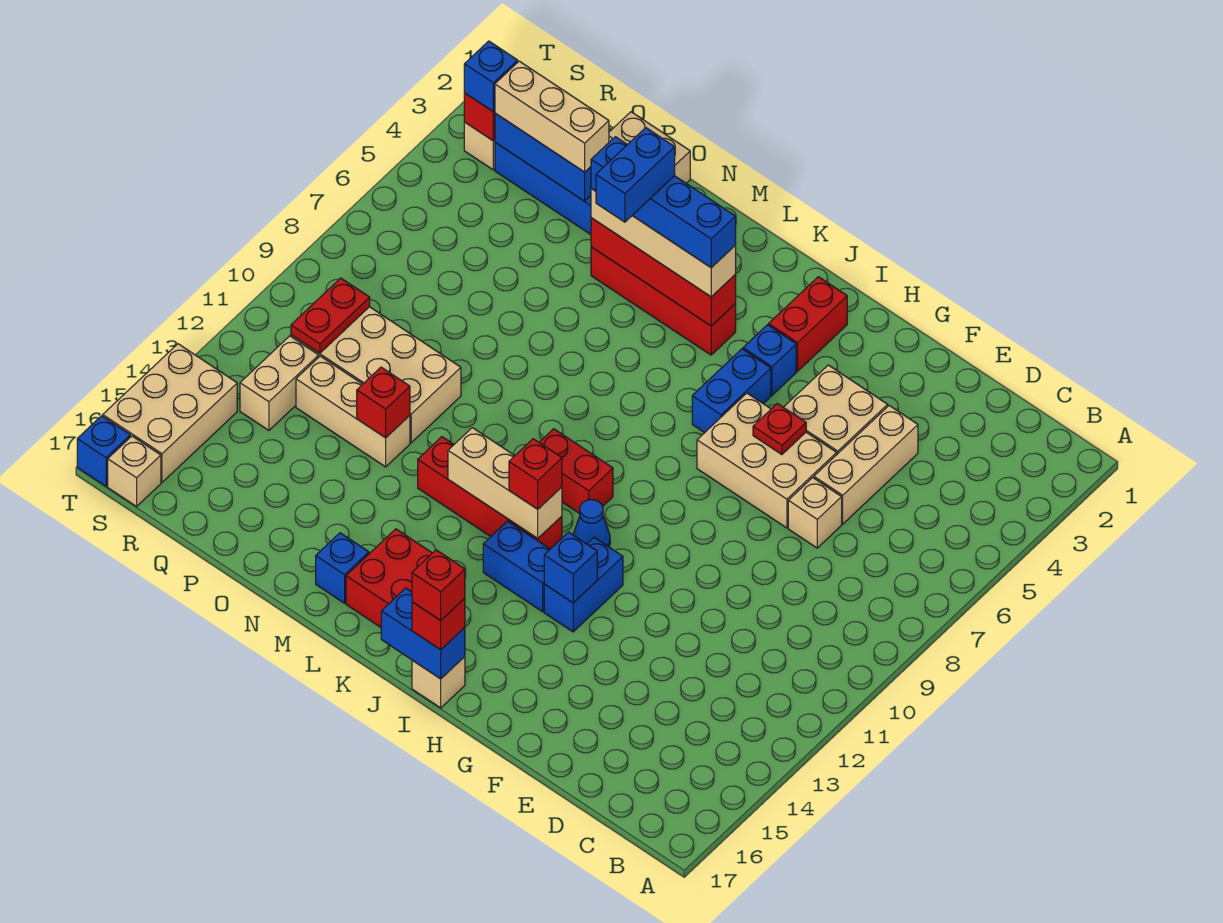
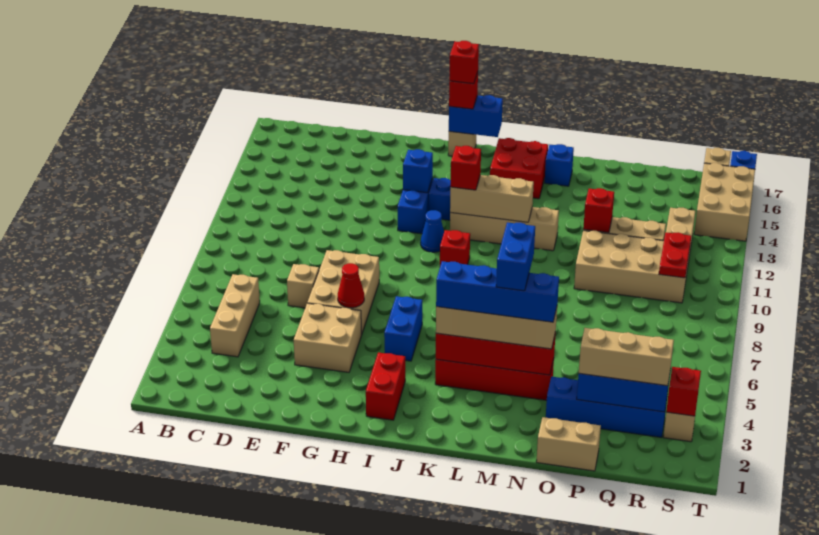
tan brick E4:E6 level 1 -> tan brick C4:C6 level 1
tan brick F6:H7 level 1 -> tan brick F6:G8 level 1
red plate G6 level 2 -> red cone G6 level 2
blue brick I4 level 1 -> none
red brick J10:K10 level 1 -> red brick J10 level 1
red brick J12:M12 level 1 -> tan brick J12:M12 level 1
blue brick S3 level 3 -> none

